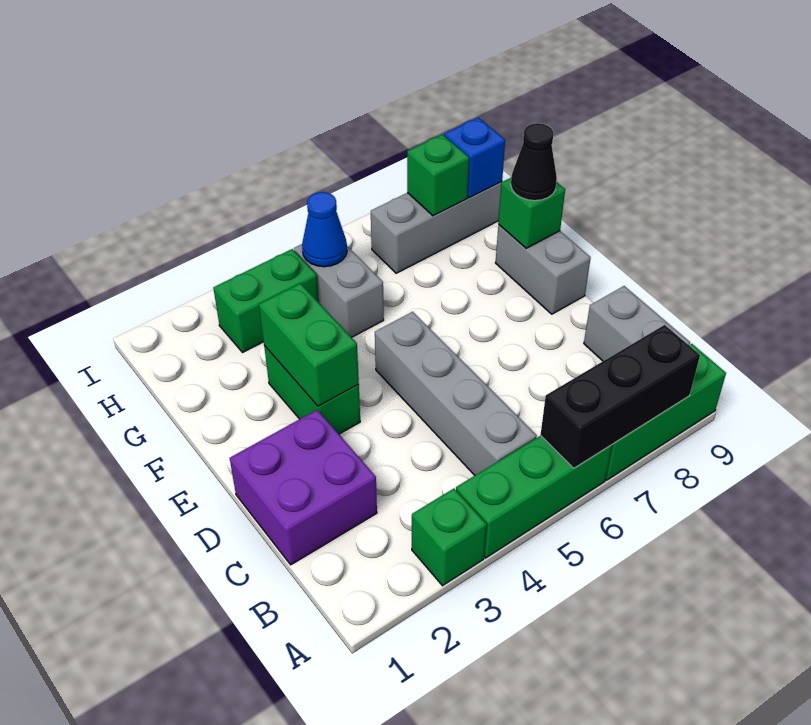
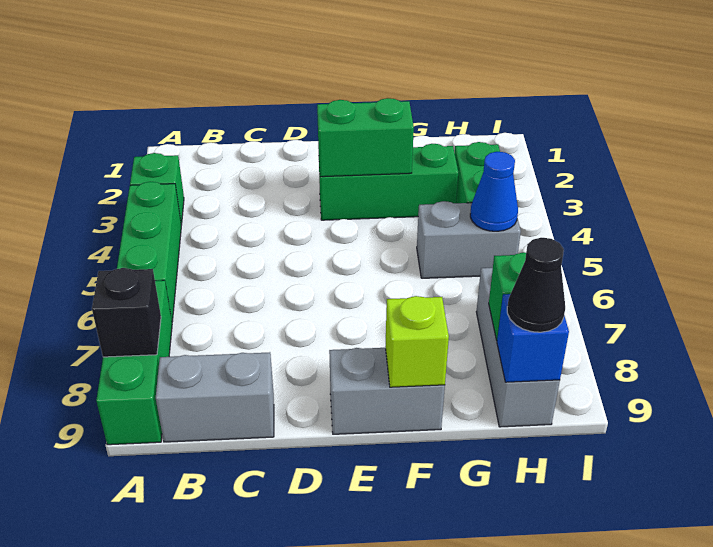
black brick A6:A8 level 2 -> black brick A8 level 2
grey brick B5:E5 level 1 -> none
purple brick C1:D2 level 1 -> none
green brick E3:F3 level 1 -> green brick E3:G3 level 1
green brick F9 level 2 -> lime brick F9 level 2
black cone F9 level 3 -> black cone H9 level 3

